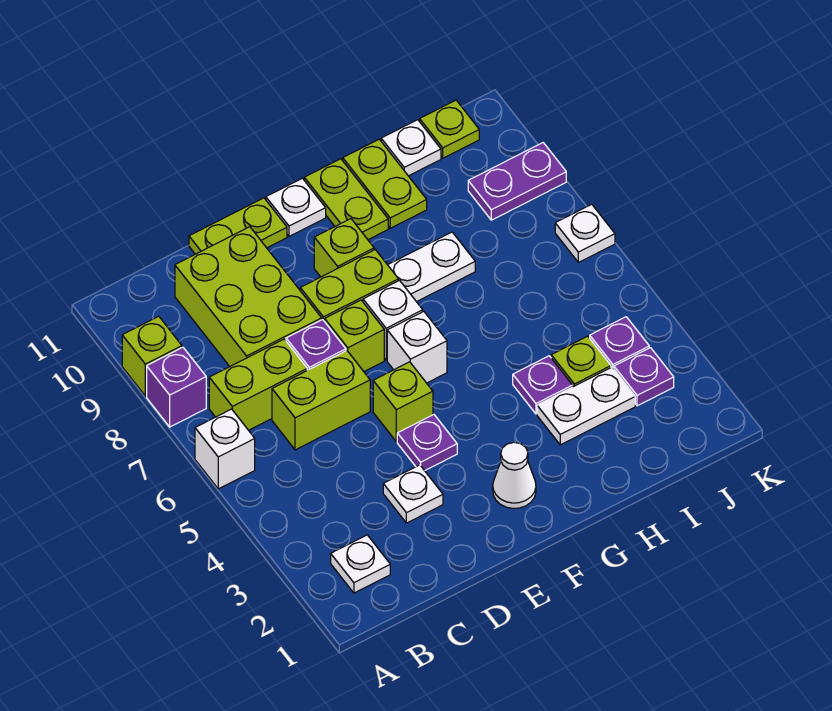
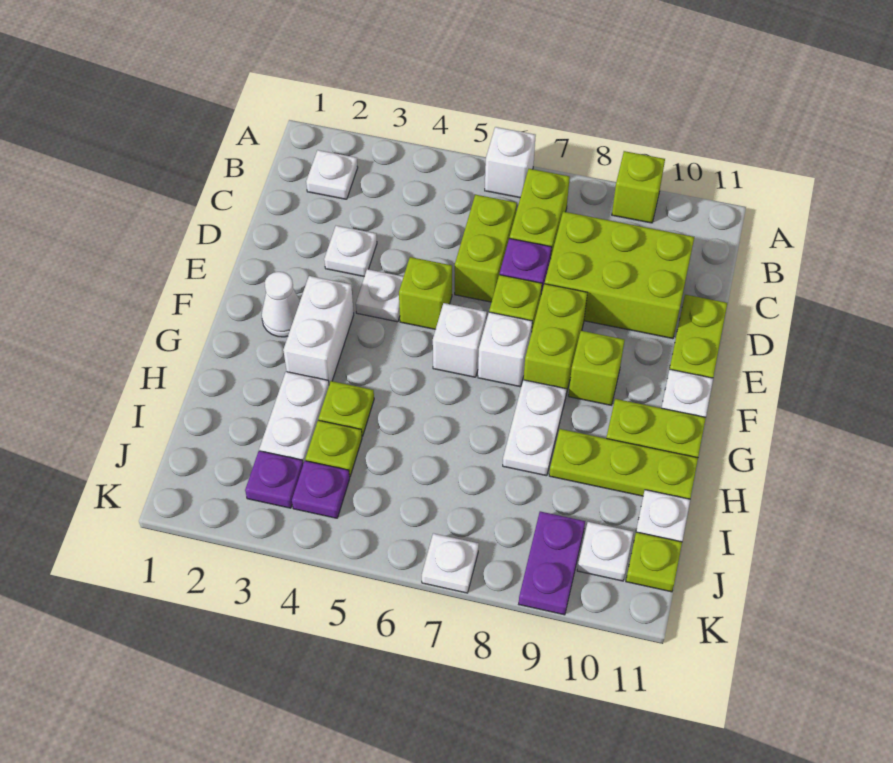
purple brick A8 level 1 -> none
purple plate E4 level 1 -> white plate E4 level 1
none -> white brick F3:G3 level 1
purple plate H4 level 1 -> lime plate H4 level 1
lime plate H10:H11 level 1 -> lime plate H9:H11 level 1
none -> white plate J10 level 1

